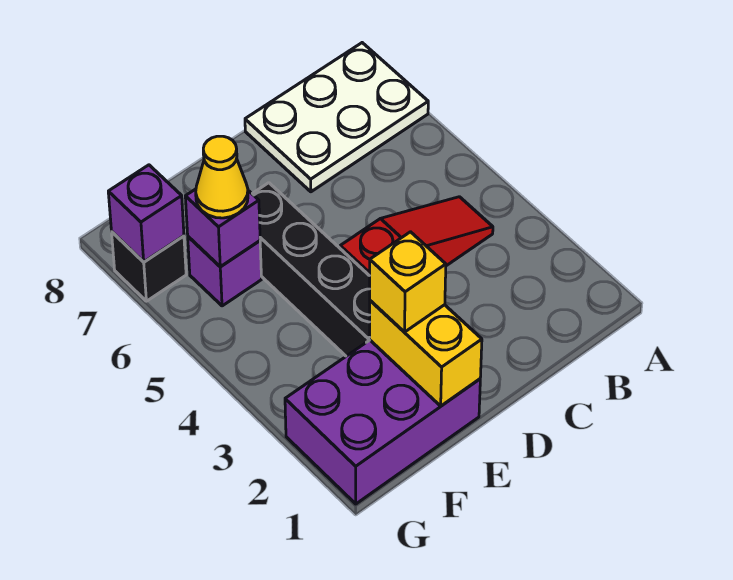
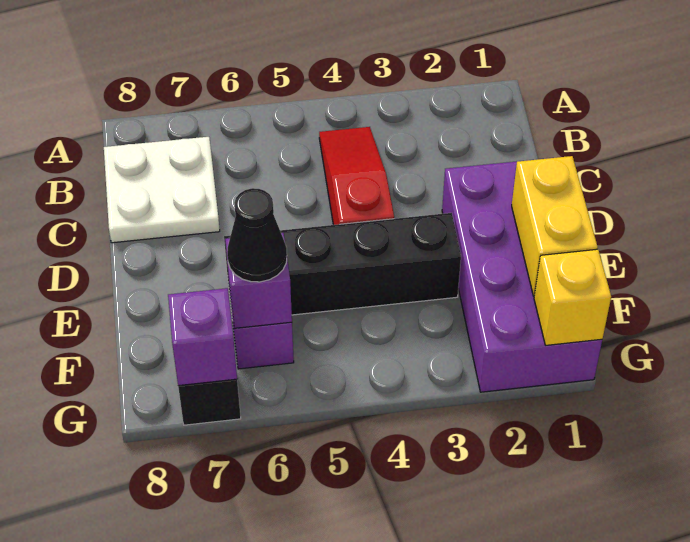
white plate A7:C8 level 1 -> white plate B7:C8 level 1
purple brick E1:G2 level 1 -> purple brick D1:G2 level 1
yellow brick E1:E2 level 2 -> yellow brick E1:F1 level 2
yellow brick E2 level 3 -> yellow brick G1 level 2
yellow cone F6 level 3 -> black cone F6 level 3

